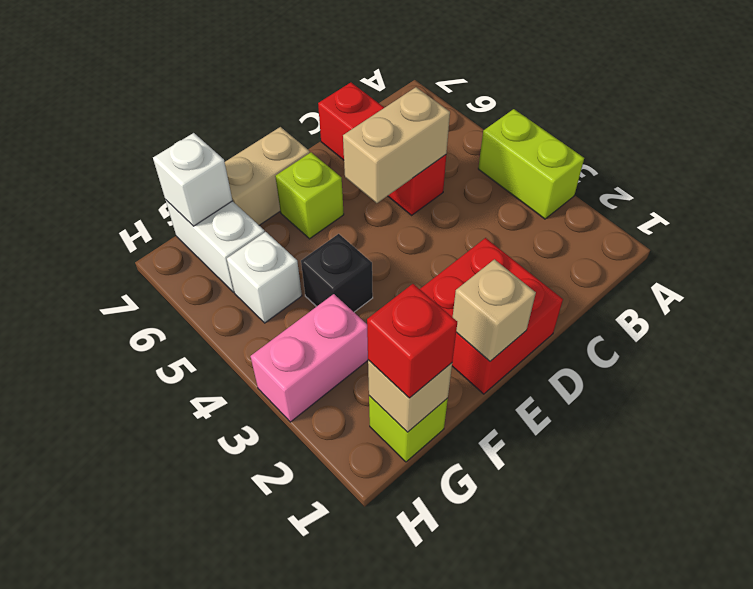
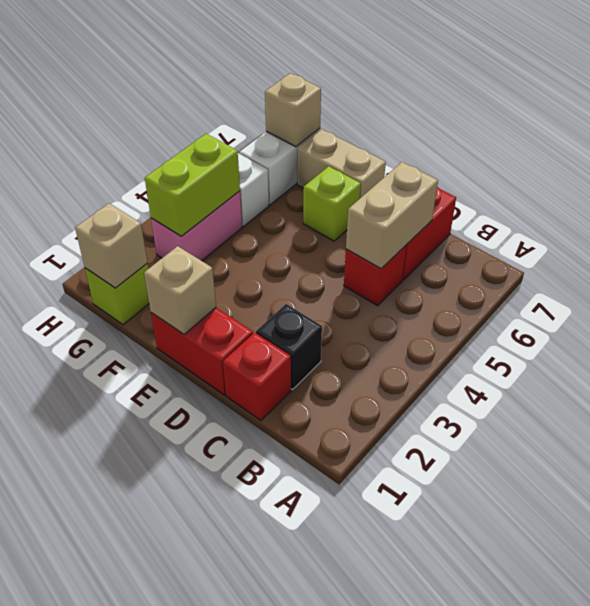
lime brick A3:A4 level 1 -> lime brick G3:G4 level 2
tan brick C5:D5 level 2 -> tan brick C5:C6 level 2
red brick D1:E2 level 1 -> red brick D1:E1 level 1
black brick F4 level 1 -> black brick C2 level 1
red brick G1 level 3 -> red brick C1 level 1
pink brick G3:H3 level 1 -> pink brick G3:G4 level 1
white brick G7 level 2 -> tan brick G7 level 2

